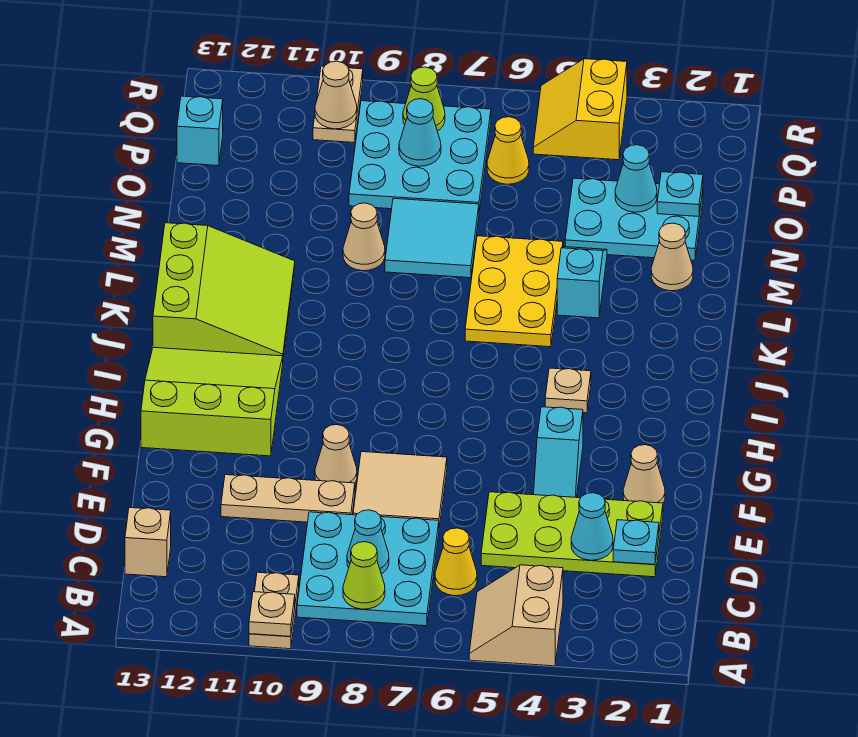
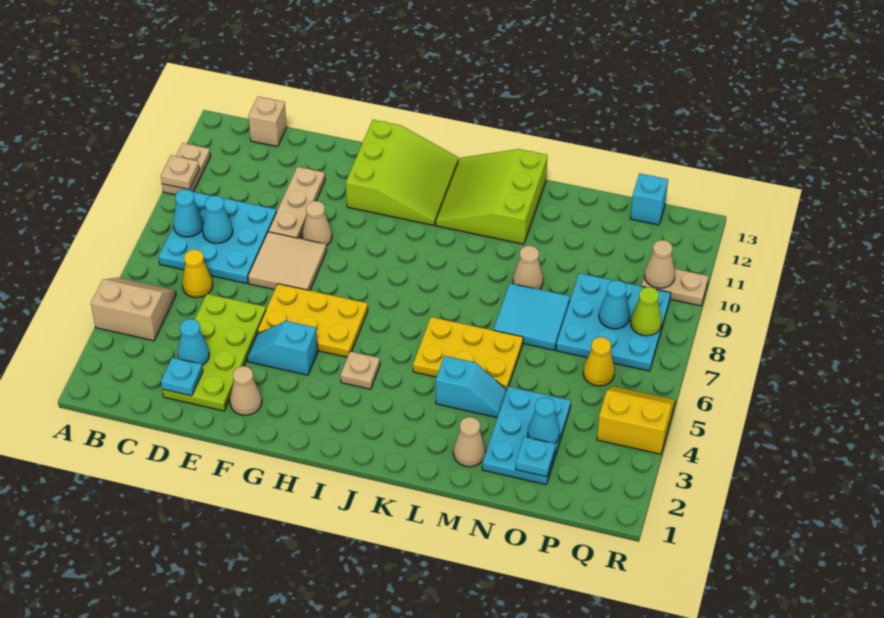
tan plate A10:B10 level 1 -> tan plate A10:A11 level 1
lime cone B8 level 2 -> cyan cone B8 level 2
none -> yellow plate F5:H6 level 1
lime slope J11:L13 level 1 top 13 -> lime slope J11:L13 level 1 top L

